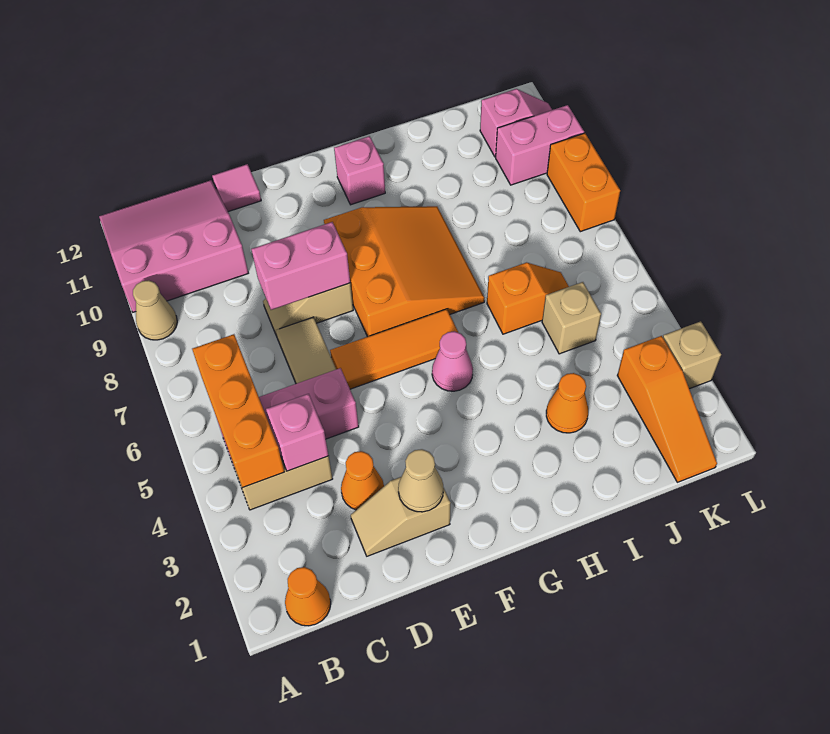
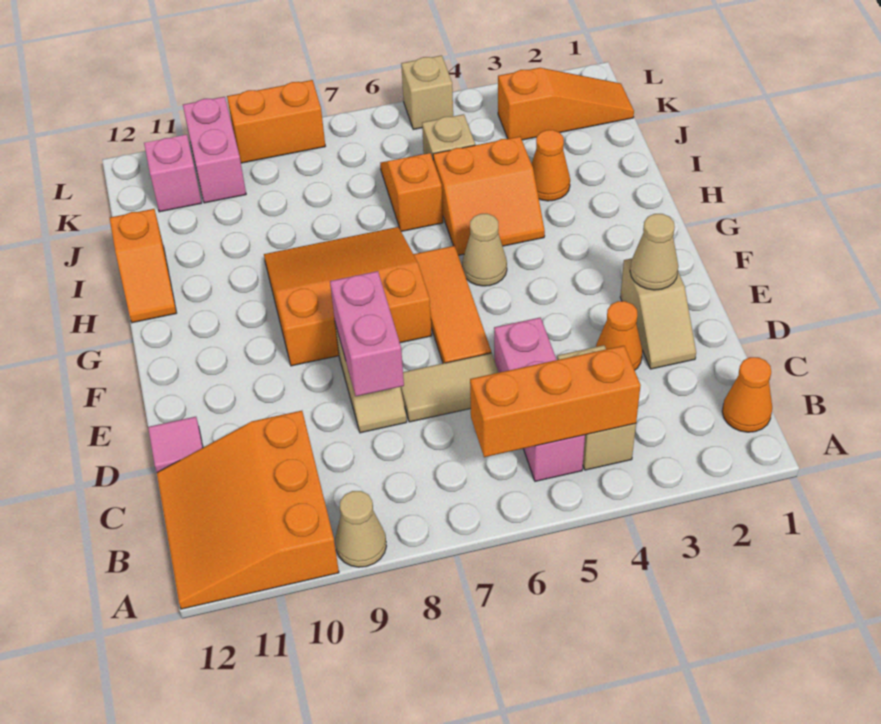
pink slope A10:C12 level 1 top 10 -> orange slope A10:C12 level 1 top 10
pink brick C4 level 2 -> none
pink cone G5 level 1 -> tan cone G5 level 1
pink brick G11 level 1 -> none
none -> orange slope H4:I5 level 1 top I
none -> orange slope H12:I12 level 1 top I
tan brick L3 level 1 -> tan brick L5 level 1

